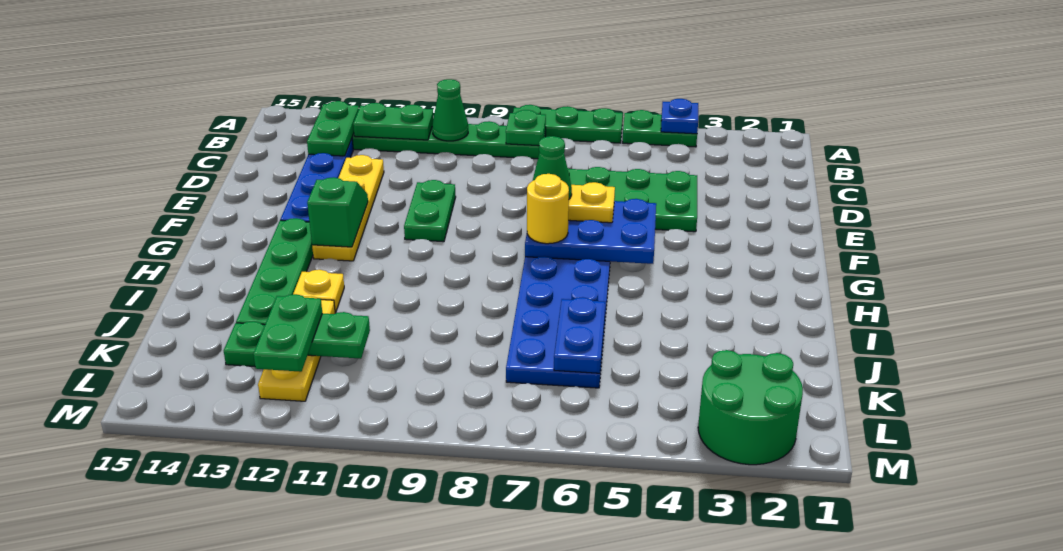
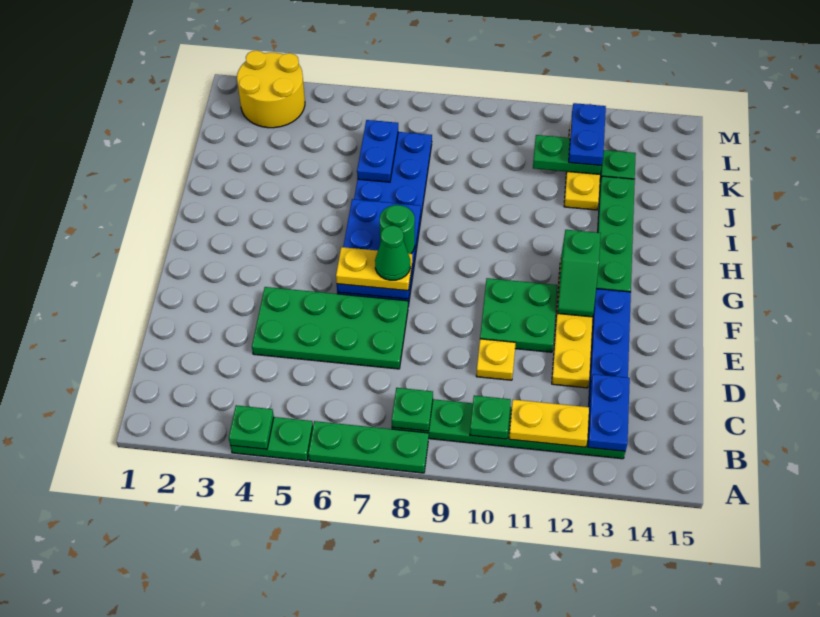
blue plate A4 level 2 -> green plate A4 level 2
green cone B10 level 2 -> green plate B10 level 2
green plate B11:B12 level 2 -> yellow plate B11:B12 level 2
green plate B13:C13 level 2 -> blue plate B13:C13 level 2
green plate E10:F10 level 1 -> green plate E10:F11 level 1
blue plate F5:G7 level 2 -> blue plate F6:H7 level 2
yellow round brick G7 level 3 -> green round brick G7 level 3
yellow plate I12 level 1 -> yellow plate D10 level 1
green plate K12:L12 level 3 -> blue plate K12:L12 level 3
green round brick L2:M3 level 1 -> yellow round brick L2:M3 level 1

